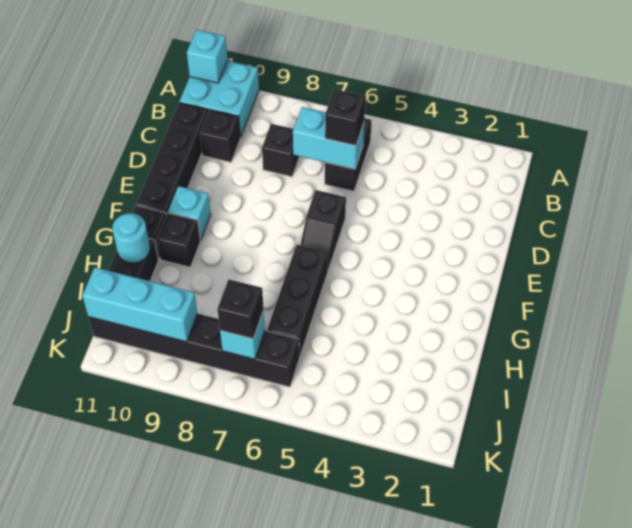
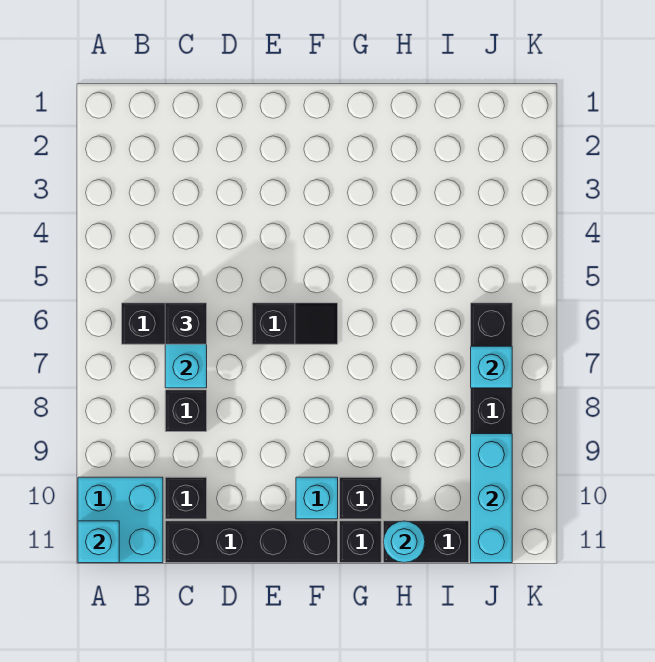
black brick G6:I6 level 1 -> none
black brick J7 level 3 -> none

